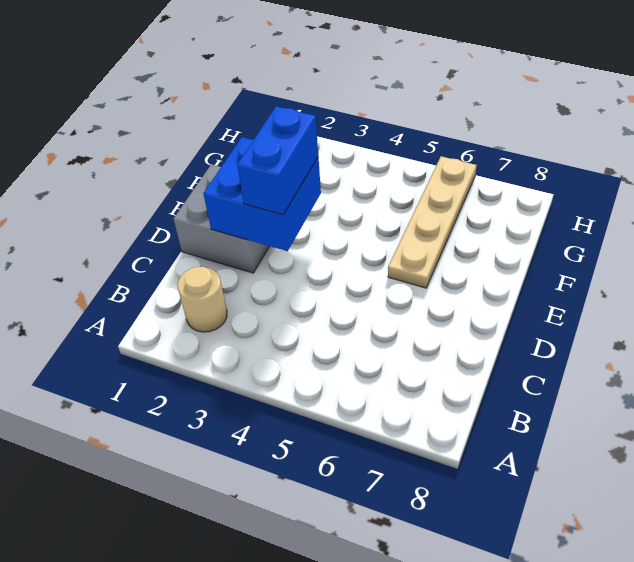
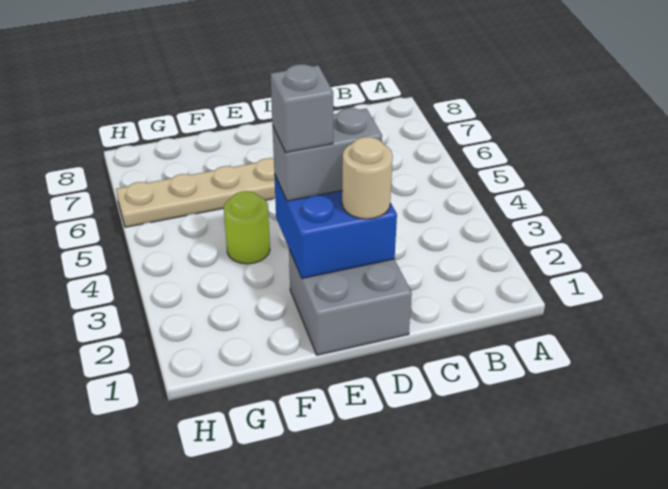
tan round brick B2 level 1 -> tan round brick D2 level 3
blue brick D3:E3 level 3 -> grey brick D3:E3 level 3
none -> grey brick E3 level 4
none -> lime round brick F4 level 1

